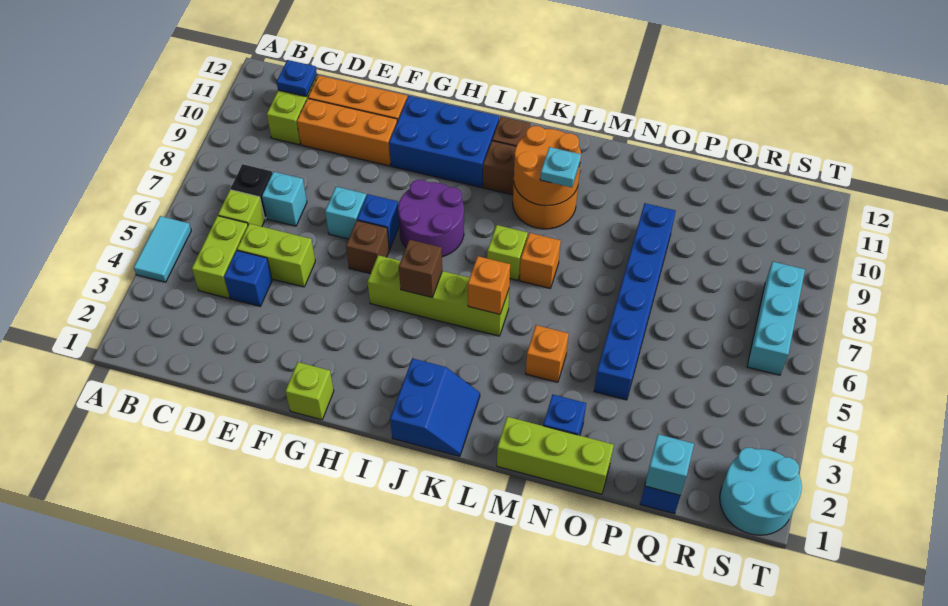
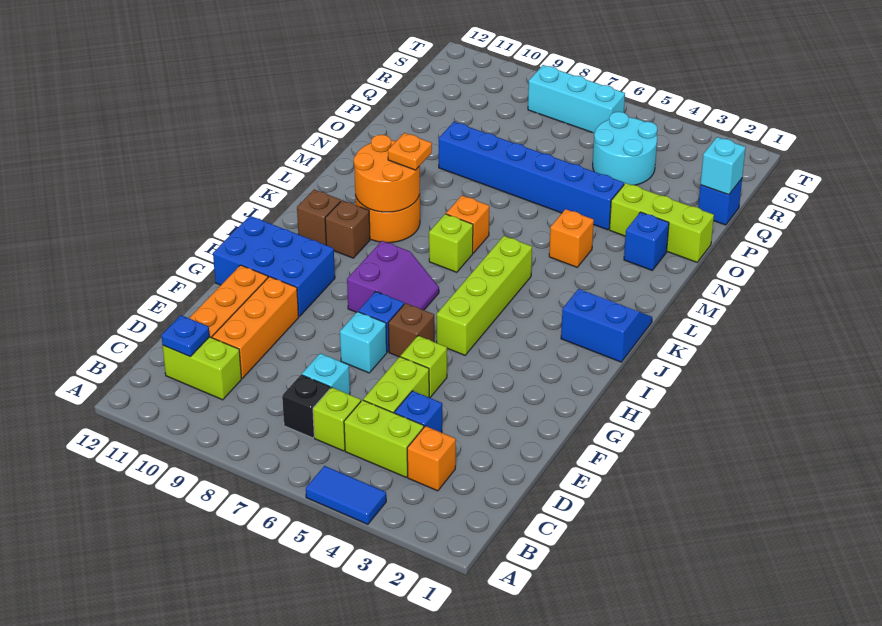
cyan tile A4:A5 level 1 -> blue tile A4:A5 level 1
lime brick G1 level 1 -> lime brick F5 level 1
blue brick G10:I11 level 1 -> blue brick G10:H12 level 1
purple round brick H7:I8 level 1 -> purple slope H7:I8 level 1 top 8
brown brick I5 level 2 -> none
orange brick K5 level 2 -> orange brick C3 level 1
cyan plate L9 level 3 -> orange plate L9 level 3
lime brick M1:O1 level 1 -> lime brick O1:O3 level 1
cyan round brick S1:T2 level 1 -> cyan round brick Q4:R5 level 1

